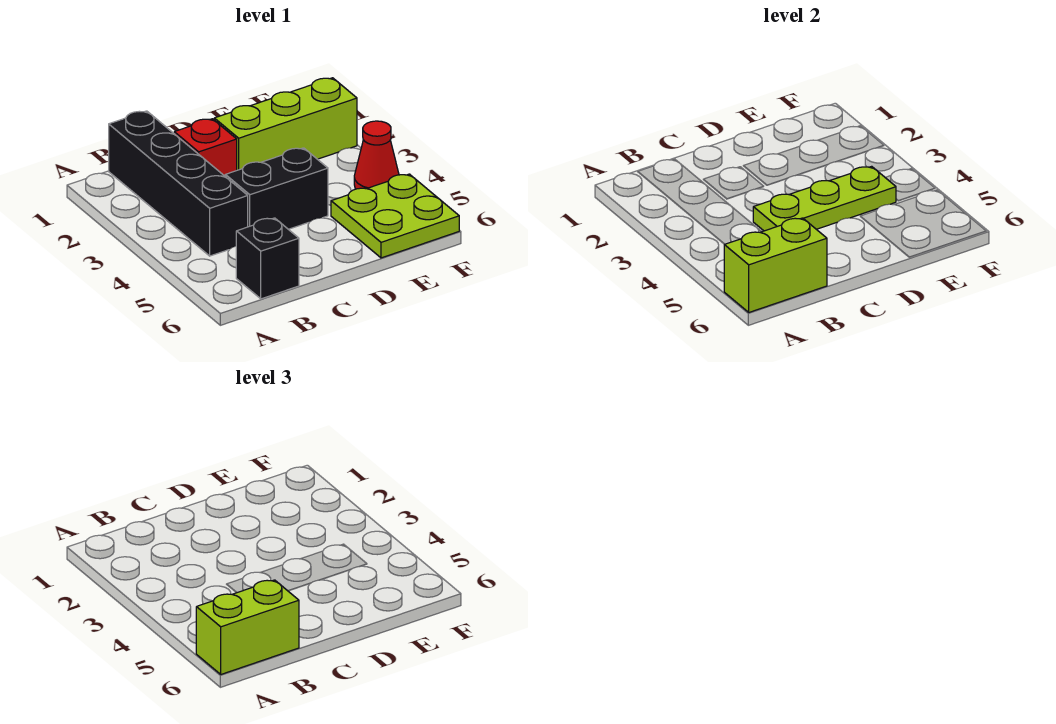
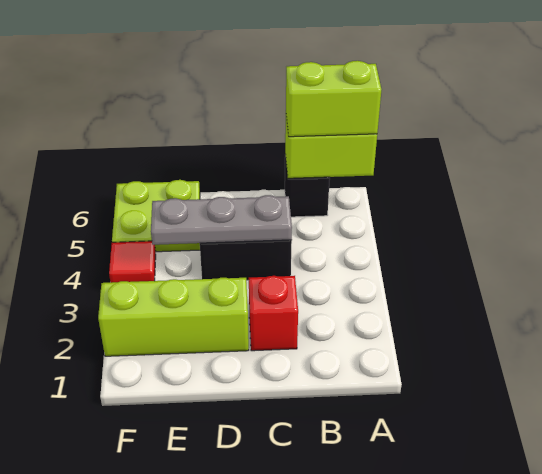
black brick B1:B4 level 1 -> none
lime plate C4:E4 level 2 -> grey plate C4:E4 level 2
red cone F4 level 1 -> red tile F4 level 1

